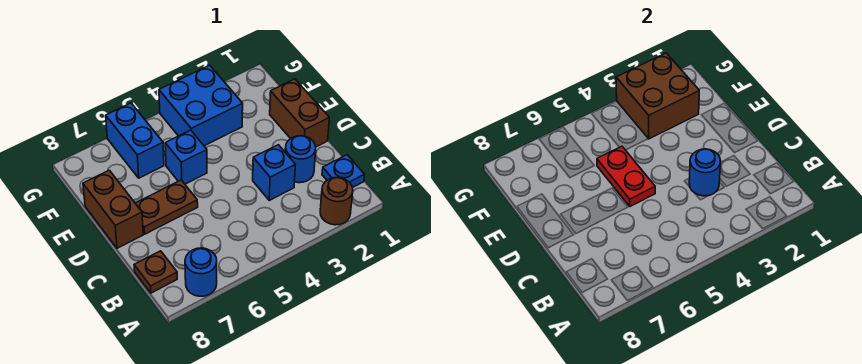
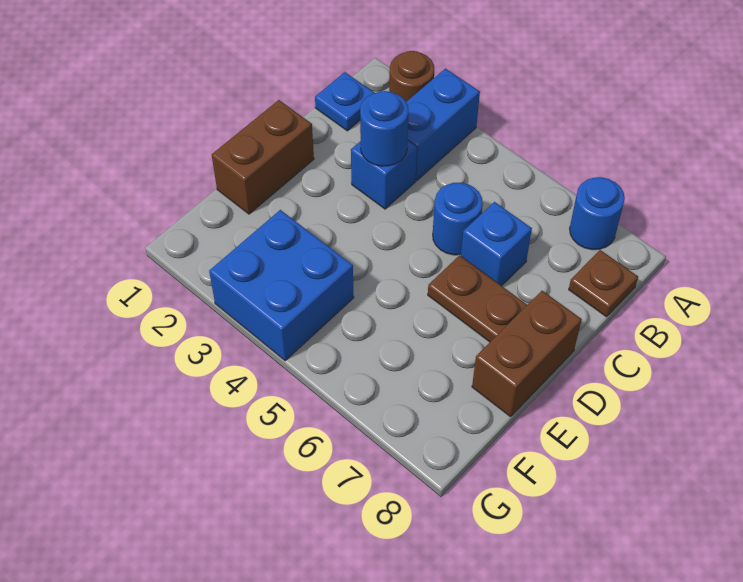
blue round brick C2 level 1 -> blue round brick C5 level 1
red plate D5:E5 level 2 -> none
blue brick E5 level 1 -> blue brick C6 level 1
brown brick F2:G3 level 2 -> none
blue brick F6:G6 level 1 -> blue brick A3:B3 level 1

